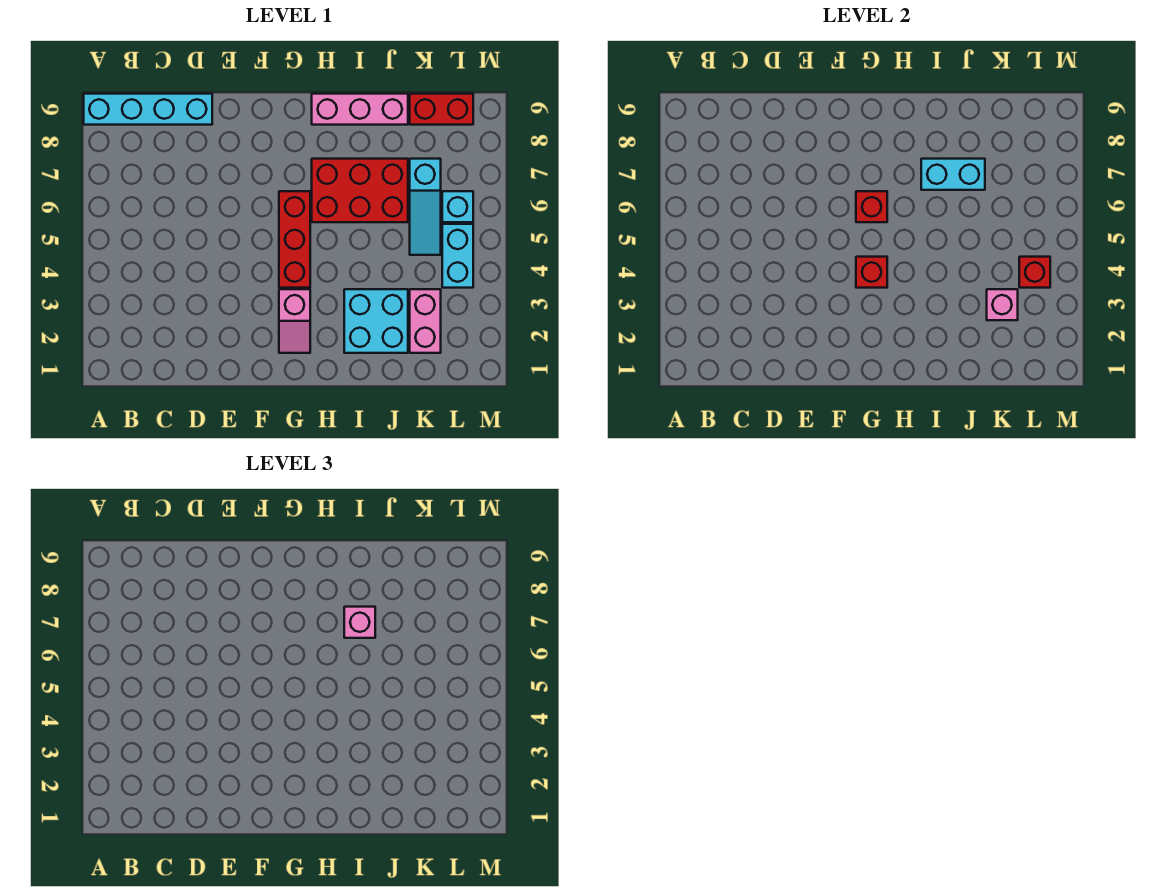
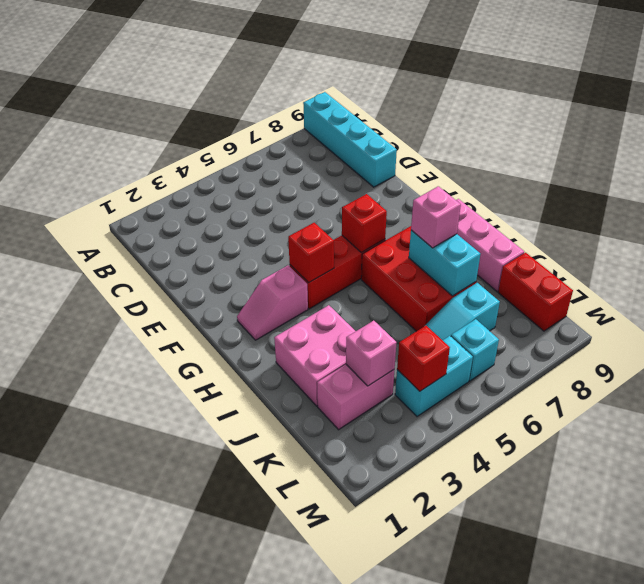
cyan brick I2:J3 level 1 -> pink brick I2:J3 level 1

